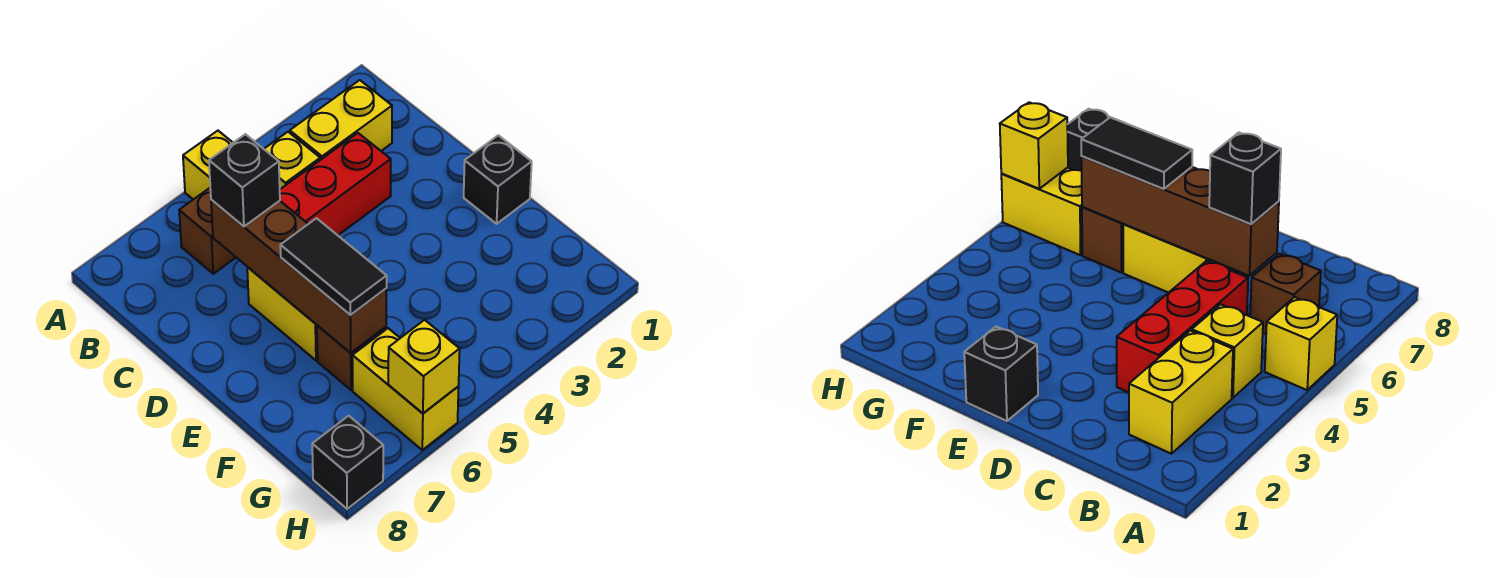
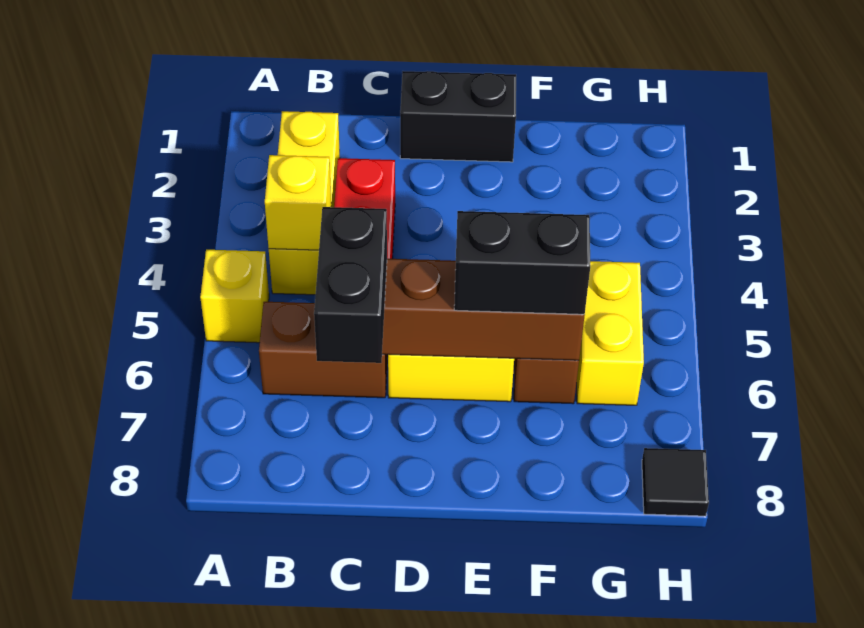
brown brick B6 level 1 -> brown brick B6:C6 level 1
black brick C6 level 3 -> black brick C6:C7 level 3
black brick E1 level 1 -> black brick D1:E1 level 1
black tile E6:F6 level 3 -> black brick E6:F6 level 3
yellow brick G6:H6 level 1 -> yellow brick G5:G6 level 1
yellow brick H6 level 2 -> yellow brick B4 level 2
black brick H8 level 1 -> black tile H8 level 1

